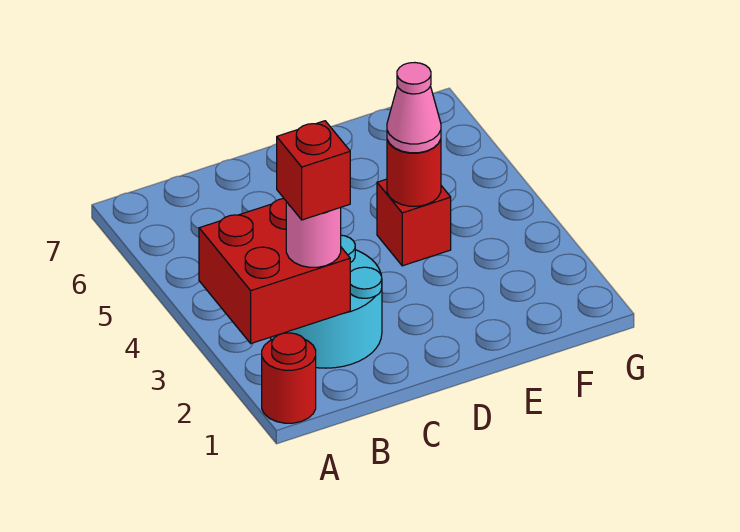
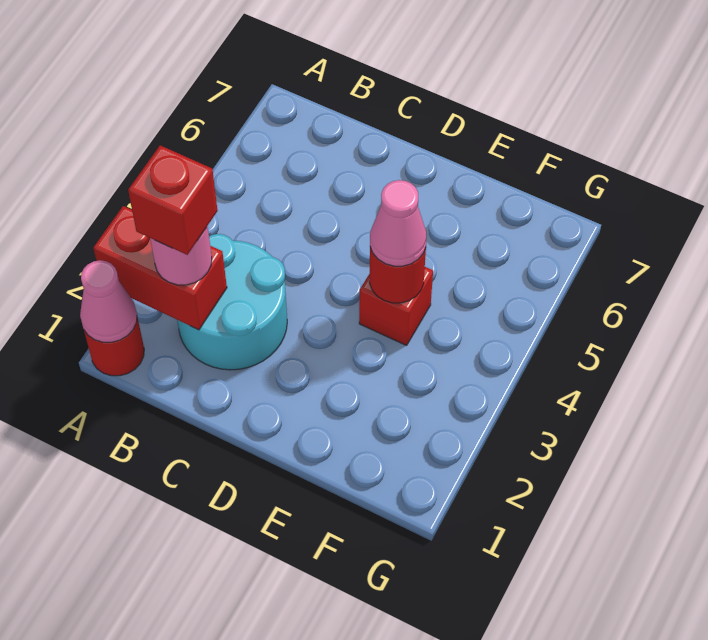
none -> pink cone A1 level 2
red brick A2:B3 level 2 -> red brick A2:B2 level 2

